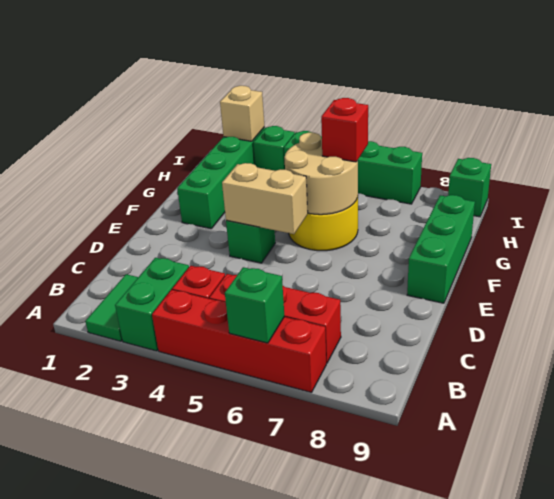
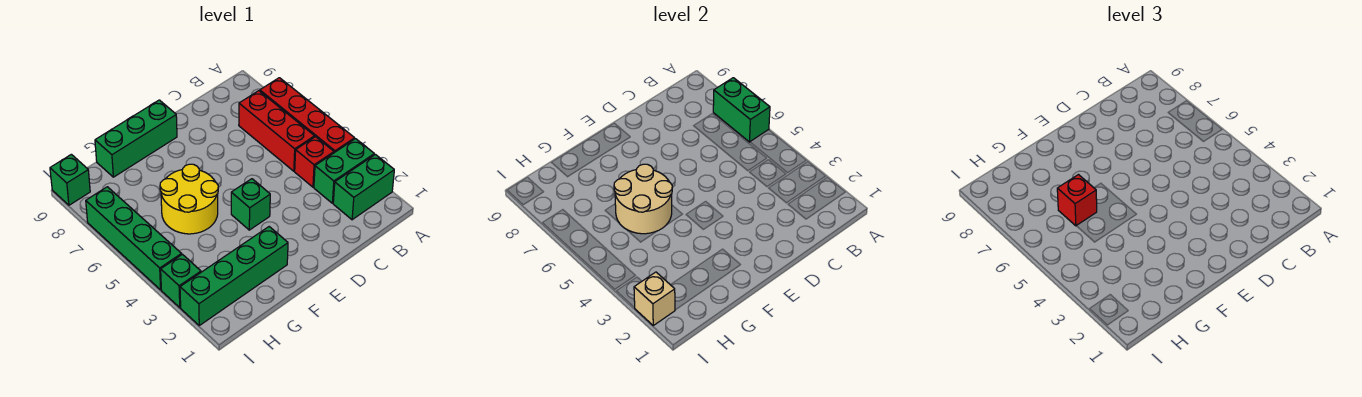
green tile A2:B2 level 1 -> green brick A2:B2 level 1
green brick A6 level 2 -> green brick A6:A7 level 2
tan brick E4:E5 level 2 -> none

